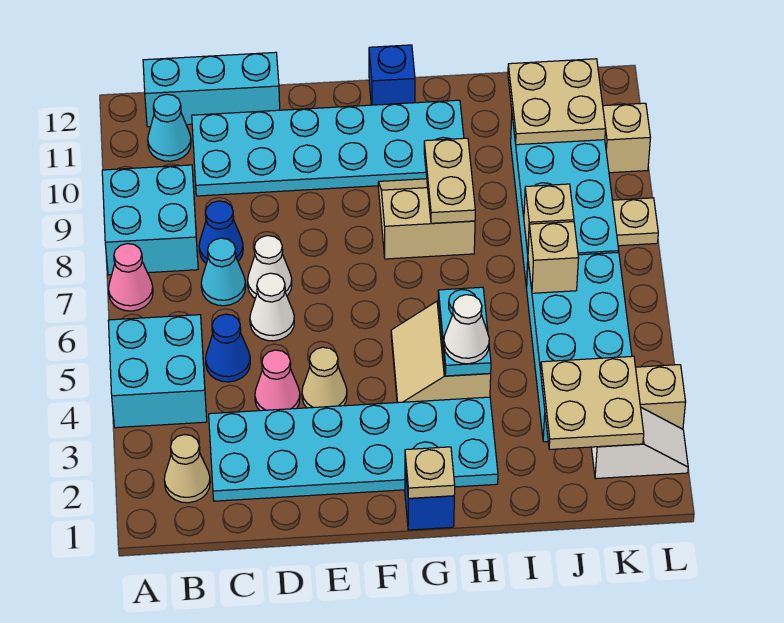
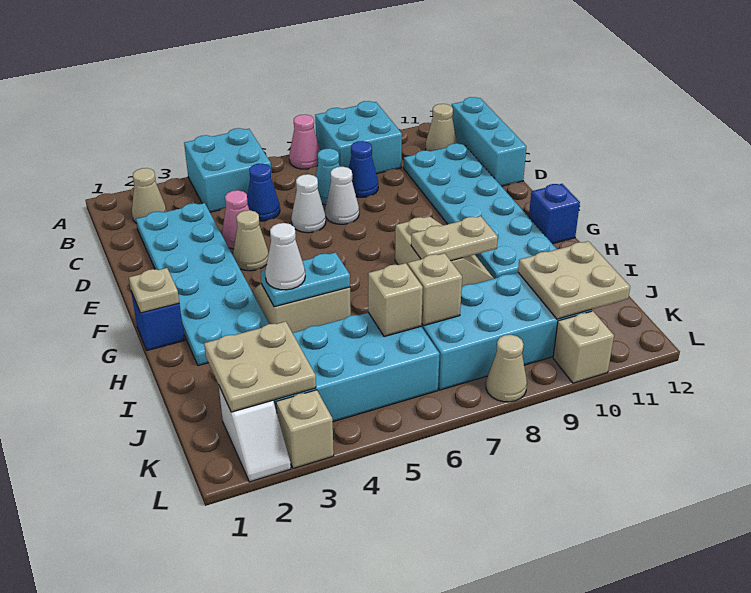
cyan cone B11 level 1 -> tan cone B11 level 1
tan plate L8 level 1 -> tan cone L8 level 1

